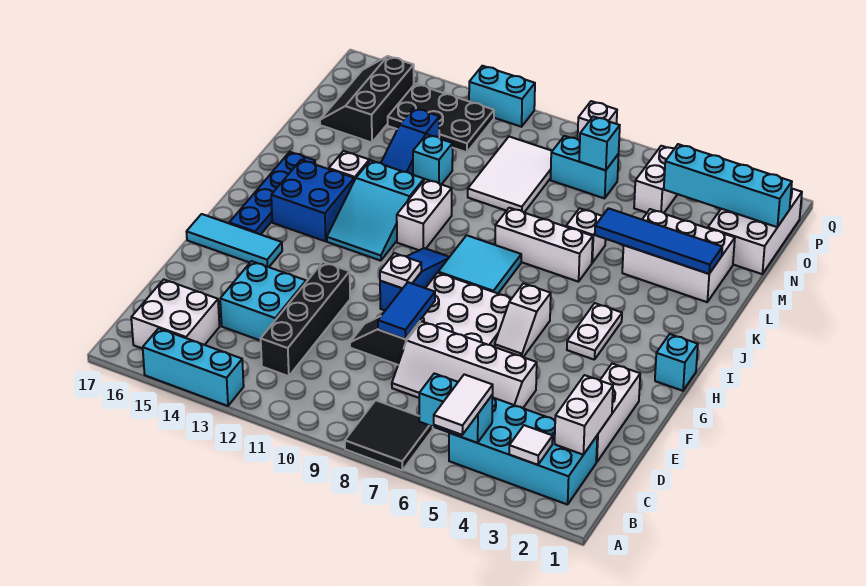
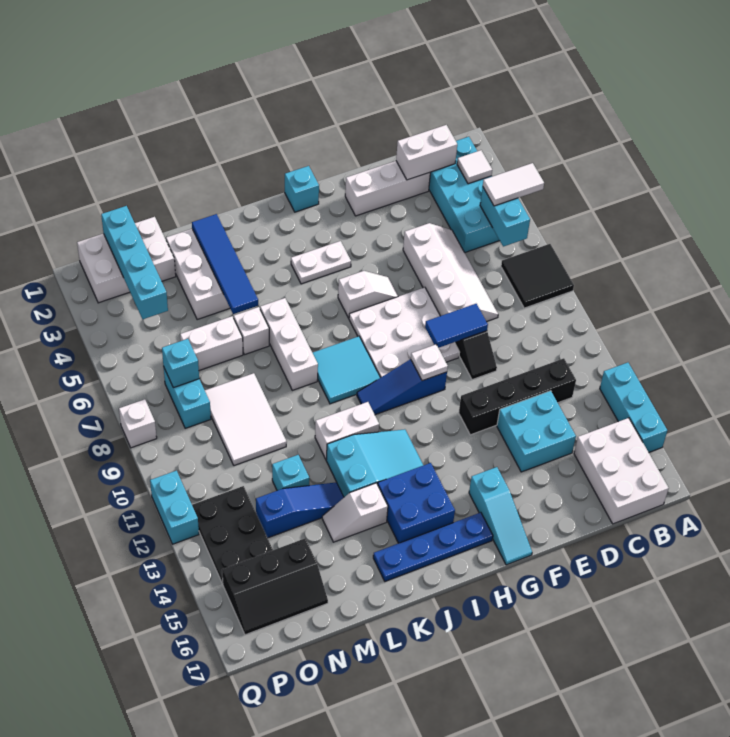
white brick B15:C16 level 1 -> white brick B15:C17 level 1
cyan tile G15:G17 level 1 -> cyan slope G15:G17 level 1 top 15
white tile M9:O10 level 1 -> white tile M8:N10 level 1
white brick O5:P5 level 1 -> white brick M6:N6 level 1

